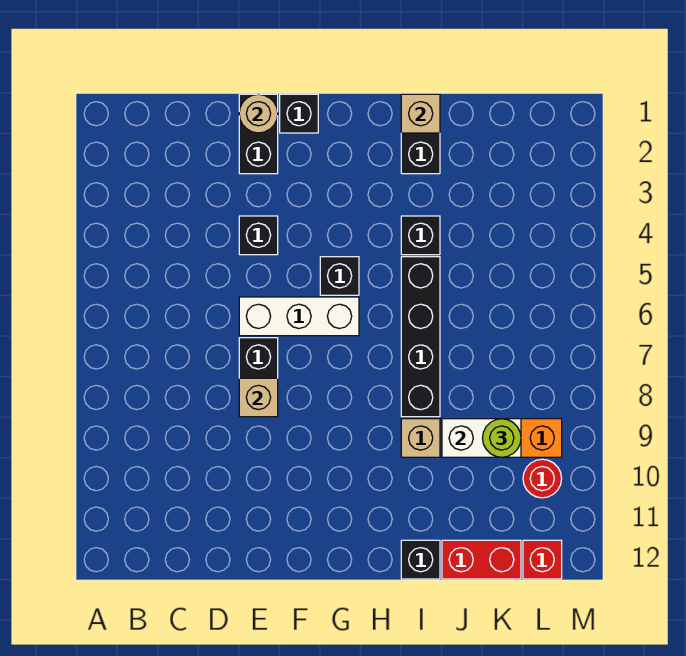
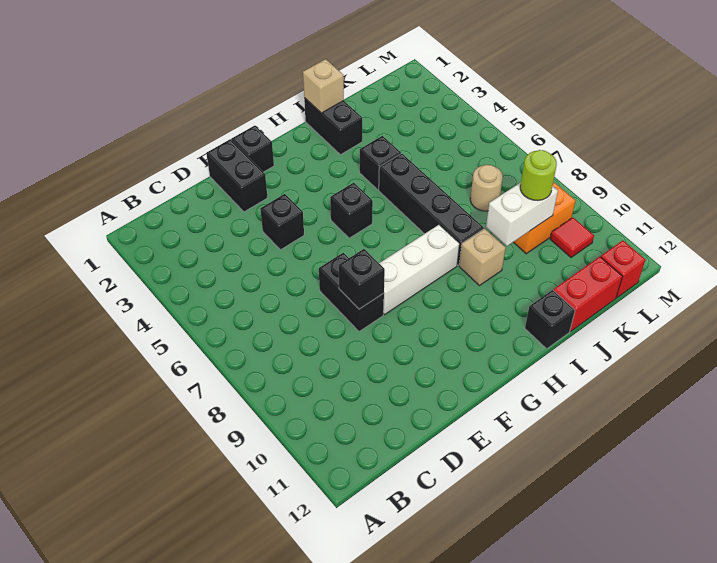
tan round brick E1 level 2 -> tan round brick K7 level 1
white brick E6:G6 level 1 -> white brick F8:H8 level 1
tan brick E8 level 2 -> black brick E8 level 2
red round brick L10 level 1 -> red tile L10 level 1

